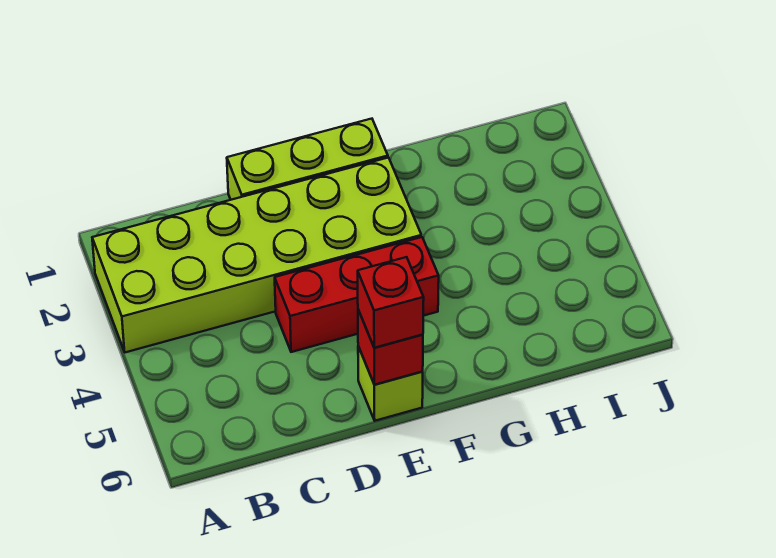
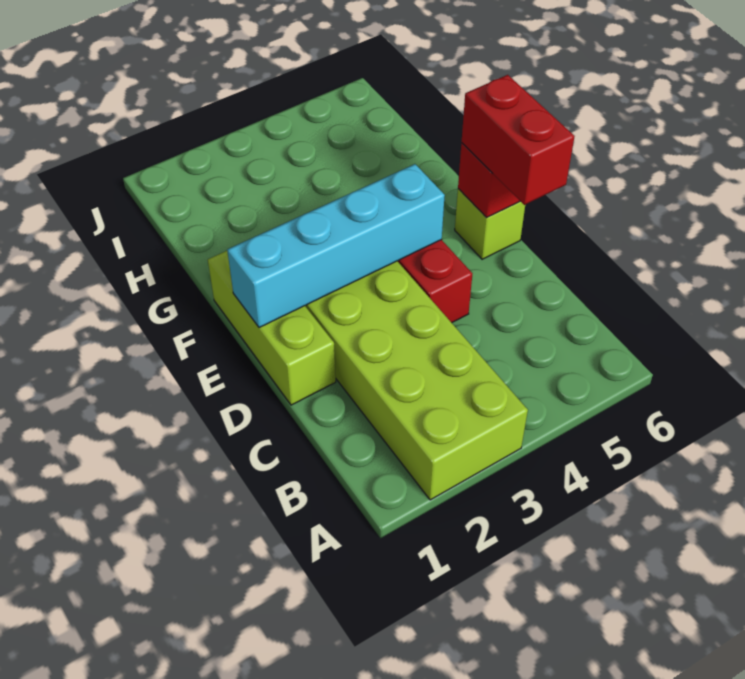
none -> cyan brick E1:E4 level 2
red brick E6 level 3 -> red brick D6:E6 level 3

